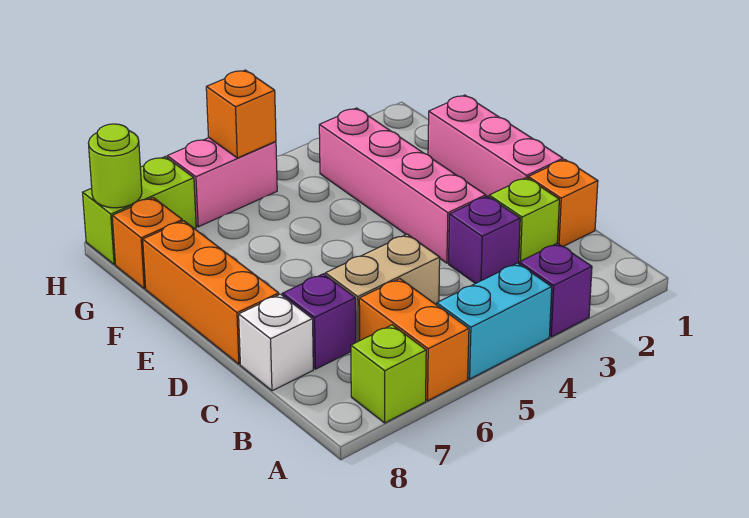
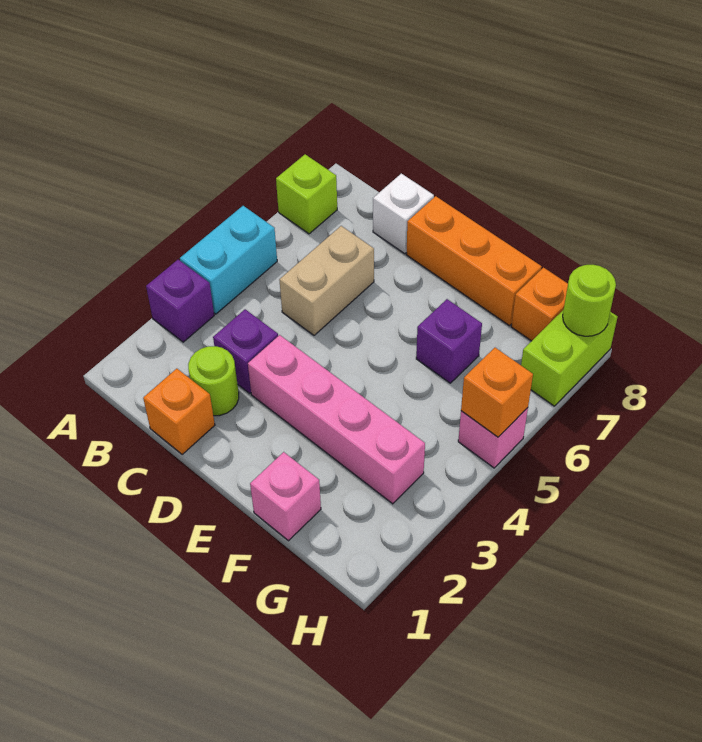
orange brick A6:B6 level 1 -> none
lime brick C2 level 1 -> lime round brick C2 level 1
purple brick C7 level 1 -> purple brick F6 level 1
pink brick D1:F1 level 1 -> pink brick F1 level 1
pink brick H5:H6 level 1 -> pink brick H5 level 1

